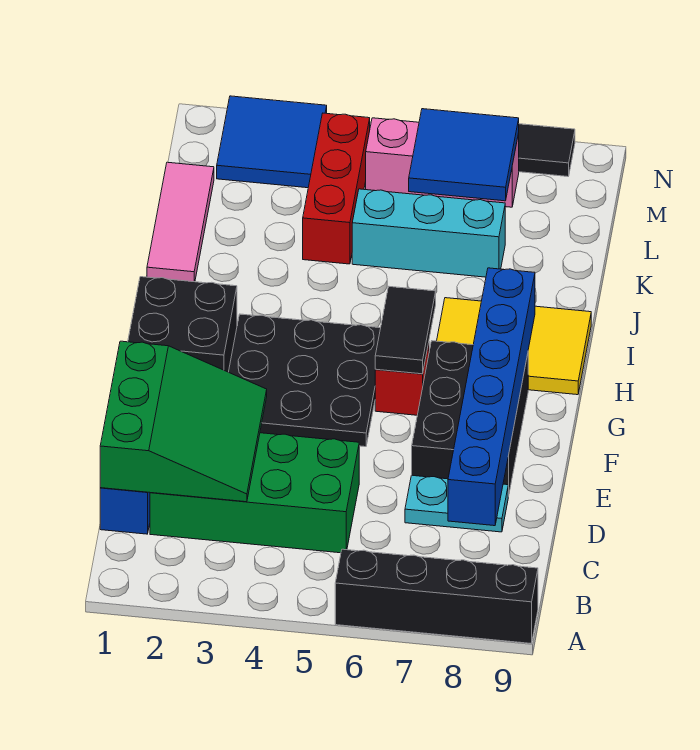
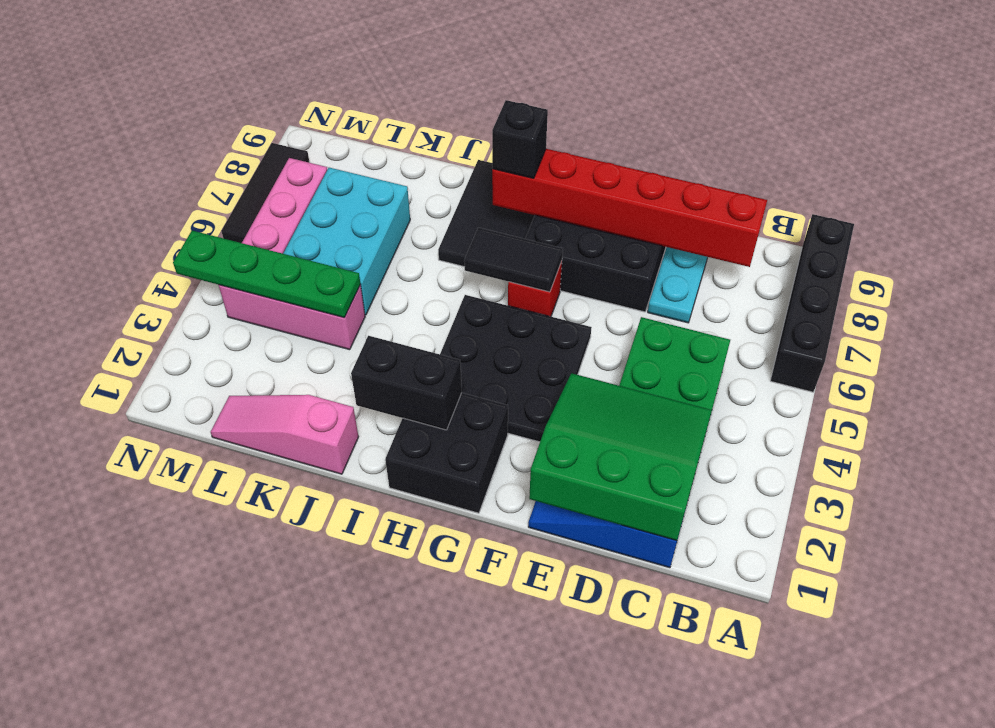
blue brick C8:H8 level 2 -> red brick C8:H8 level 2
none -> black brick H2:I2 level 2
yellow tile H7:I9 level 1 -> black tile H7:I9 level 1
none -> black brick H8 level 3
pink tile J1:L1 level 1 -> pink slope J1:L1 level 1 top J
red brick K4:M4 level 1 -> pink brick K4:M4 level 1
none -> green plate K4:N4 level 2
cyan brick K5:K7 level 1 -> cyan brick K5:L7 level 1
blue tile L6:M7 level 2 -> none
blue tile M2:N3 level 1 -> none

